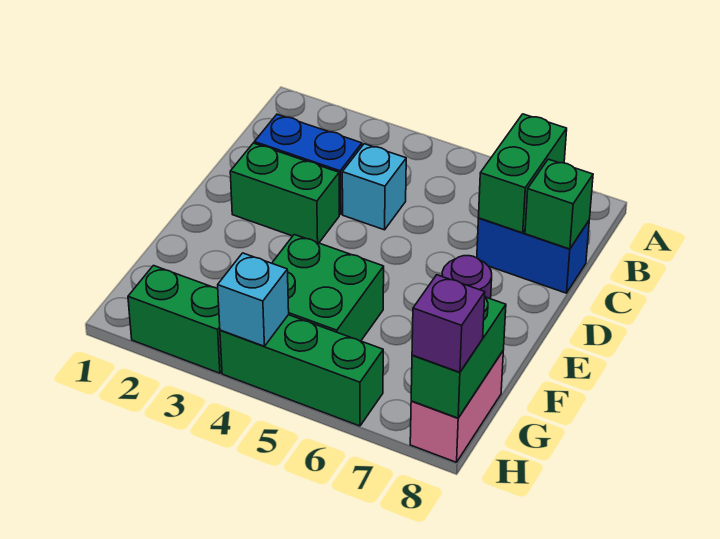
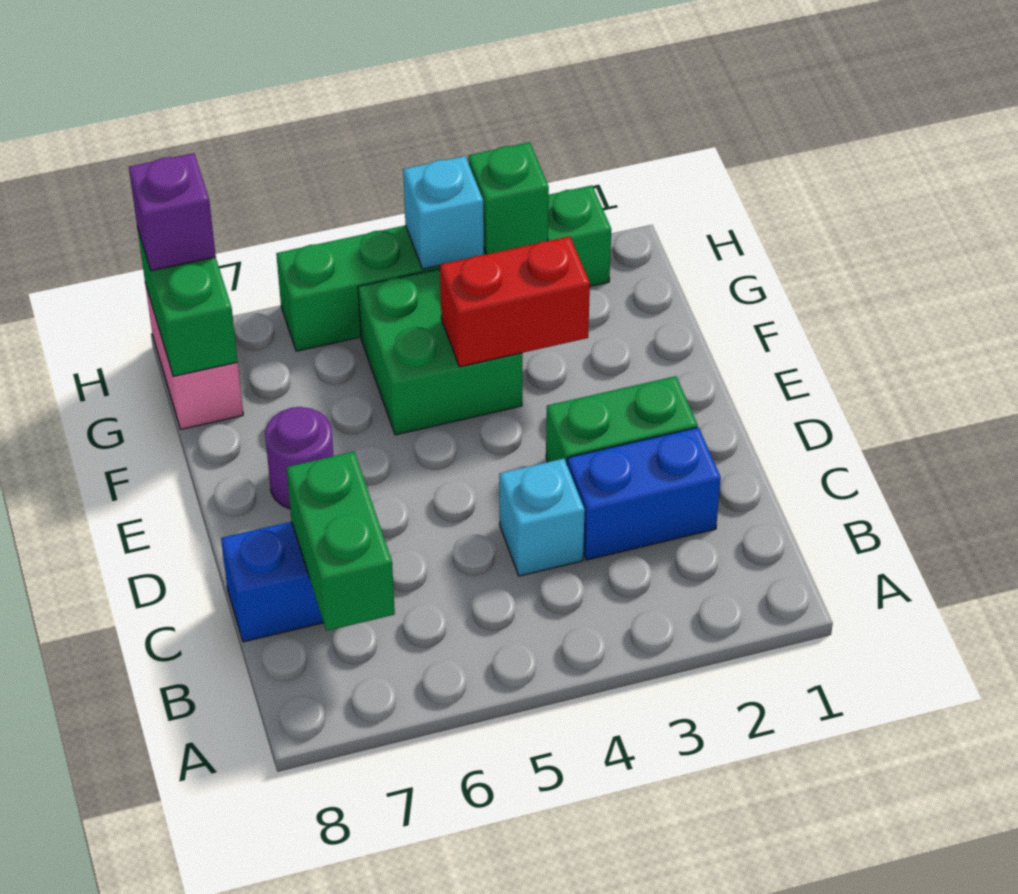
green brick C8 level 2 -> green brick H3 level 2
none -> red brick F3:F4 level 2

